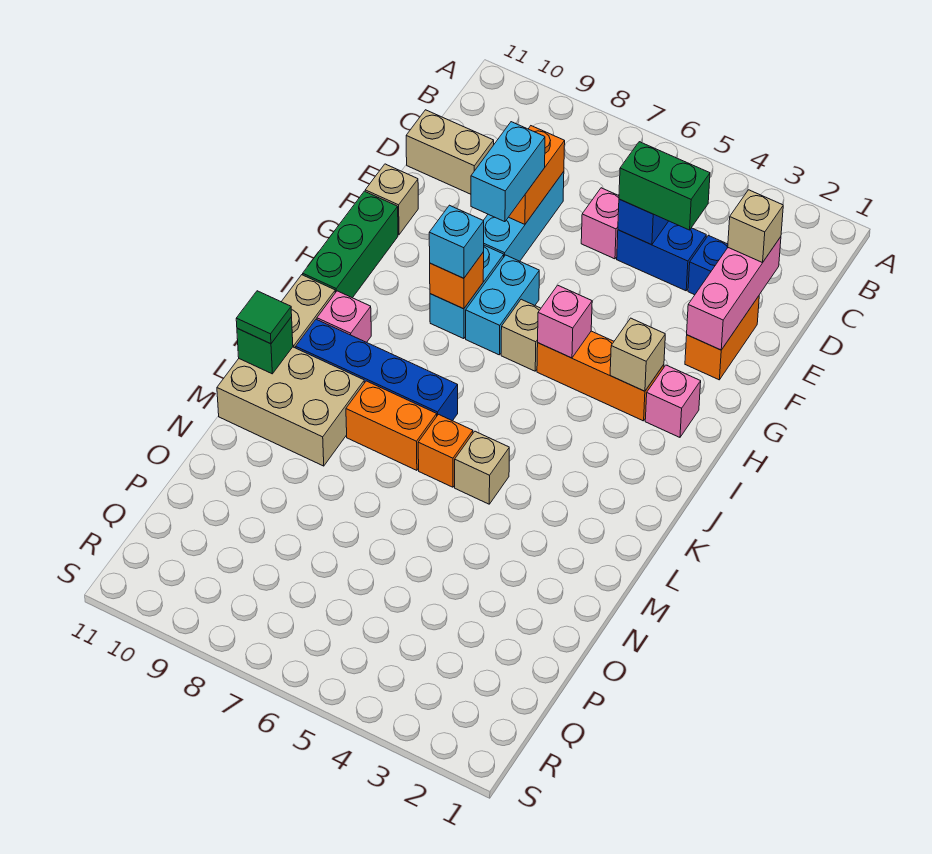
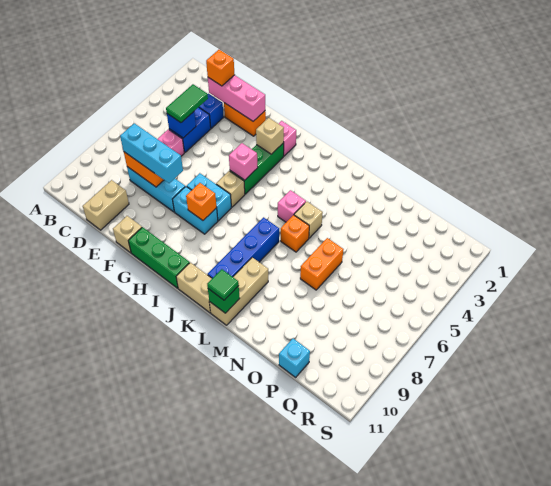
tan brick D2 level 3 -> orange brick D2 level 3
green brick D4:D5 level 3 -> green tile D4:D5 level 3
cyan brick E8:F8 level 3 -> cyan brick D8:F8 level 3
orange brick H3:H5 level 1 -> green brick H3:H5 level 1
cyan brick H8 level 3 -> cyan brick P11 level 1
pink brick J10 level 1 -> pink brick K5 level 1
orange brick L7:L8 level 1 -> orange brick N6:N7 level 1
tan brick L9:M11 level 1 -> tan brick L9:L11 level 1

